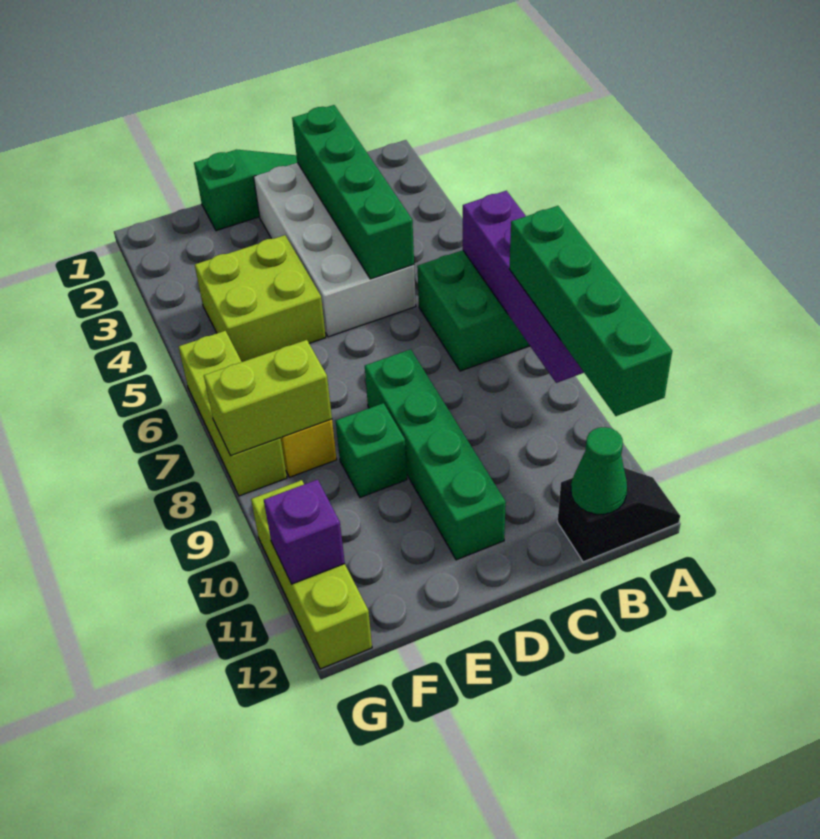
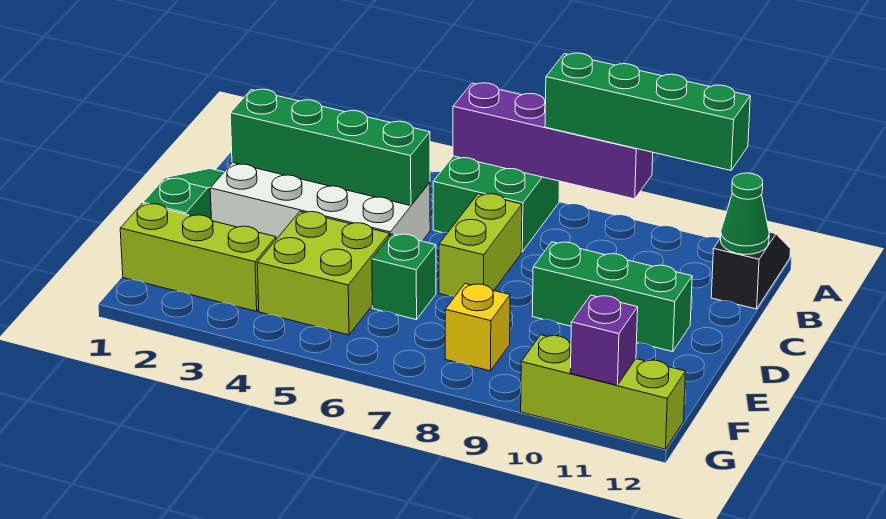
green brick D8:D11 level 1 -> green brick D9:D11 level 1
green brick E9 level 1 -> green brick E6 level 1
lime brick F8:G8 level 2 -> lime brick C7:D7 level 1
lime brick G6:G8 level 1 -> lime brick F1:F3 level 1

